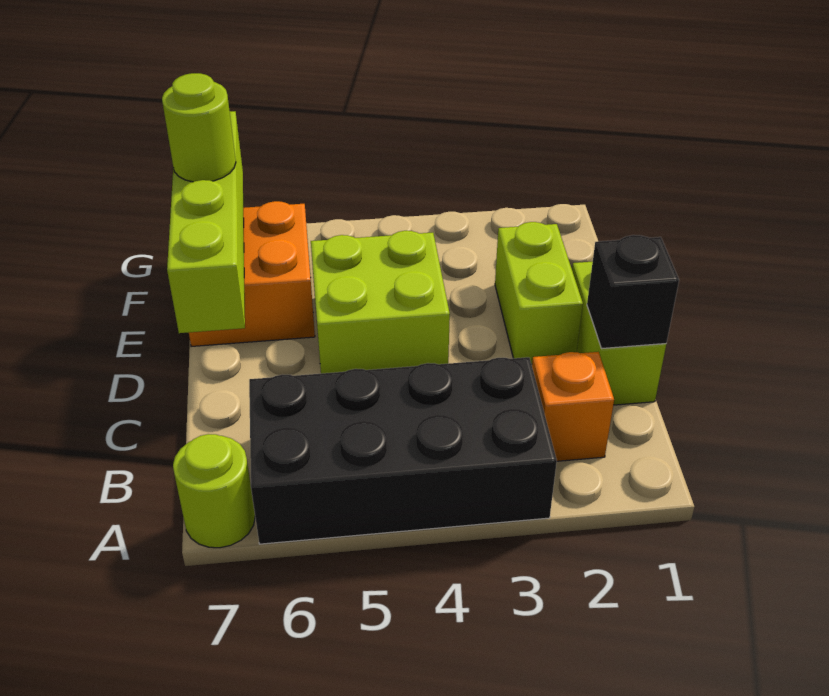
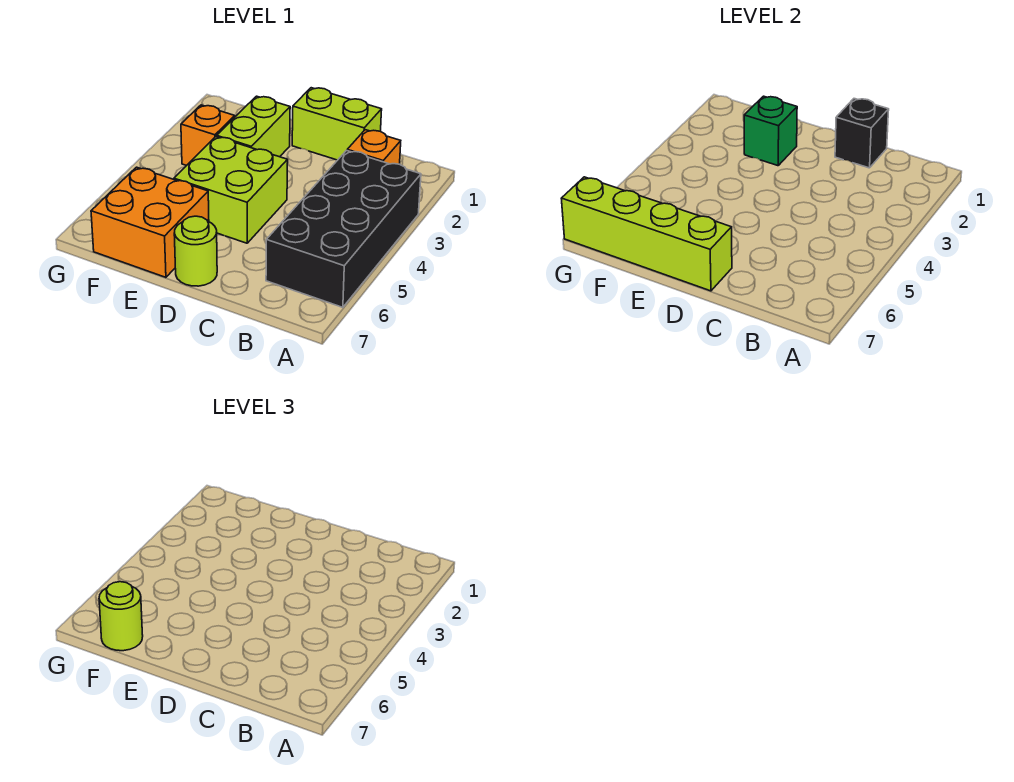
lime round brick A7 level 1 -> lime round brick D7 level 1
lime brick D2:E2 level 1 -> lime brick E2:E3 level 1
none -> green brick E2 level 2
none -> orange brick F3 level 1

